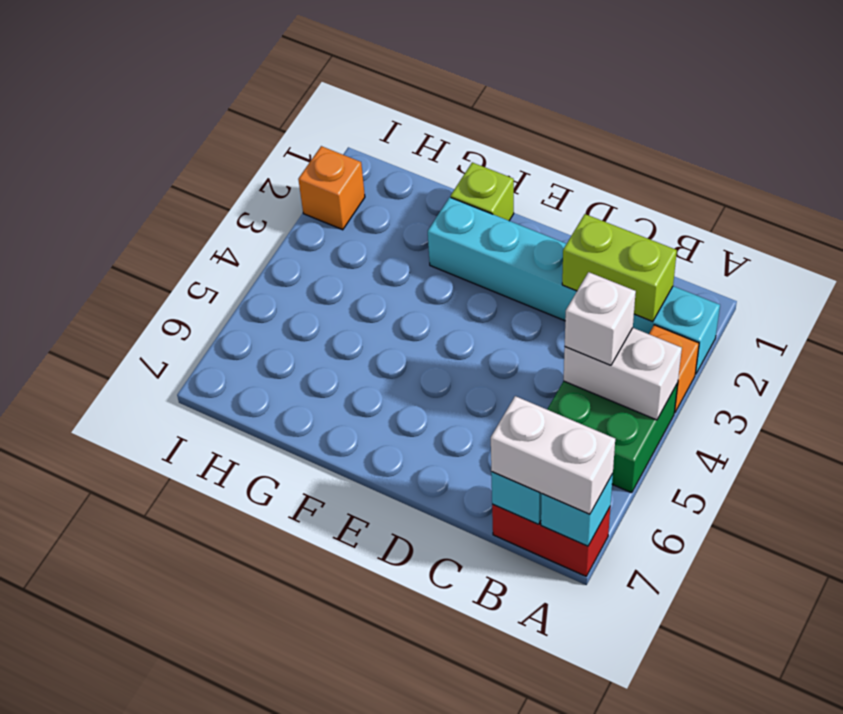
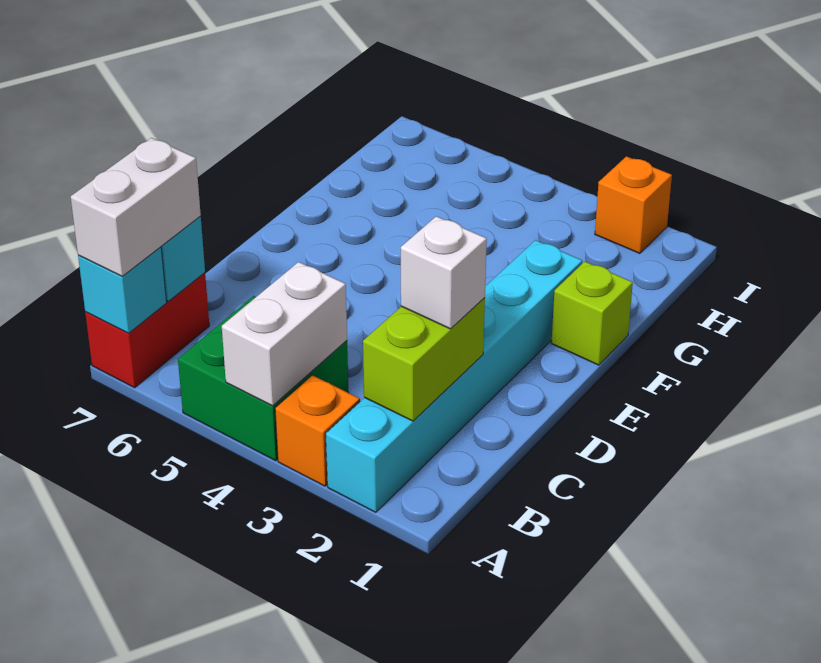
white brick B4 level 3 -> white brick C2 level 3

